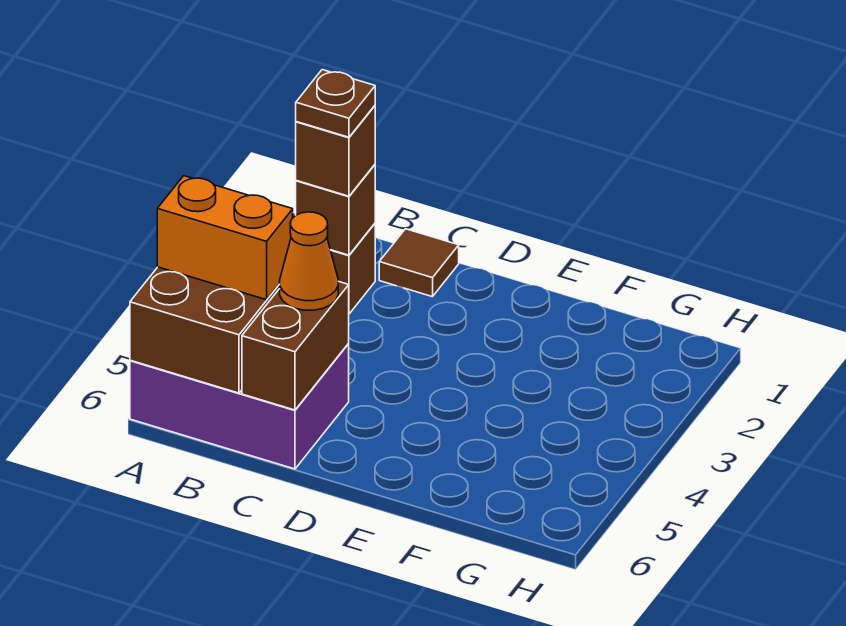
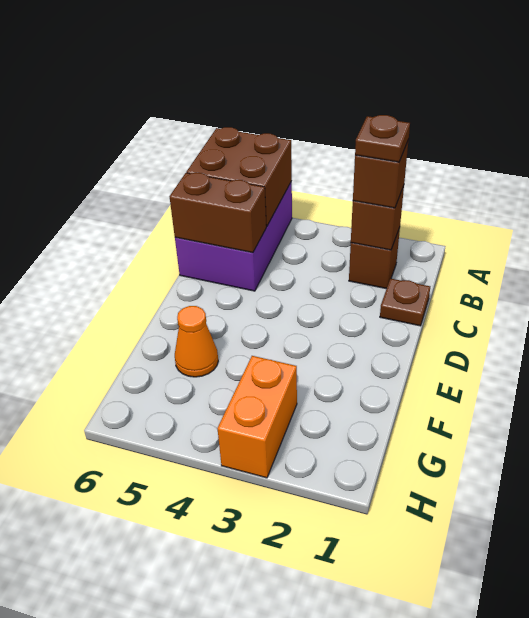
orange brick A5:B5 level 3 -> orange brick G3:H3 level 1
brown tile C1 level 1 -> brown plate C1 level 1
orange cone C5 level 3 -> orange cone F5 level 1

